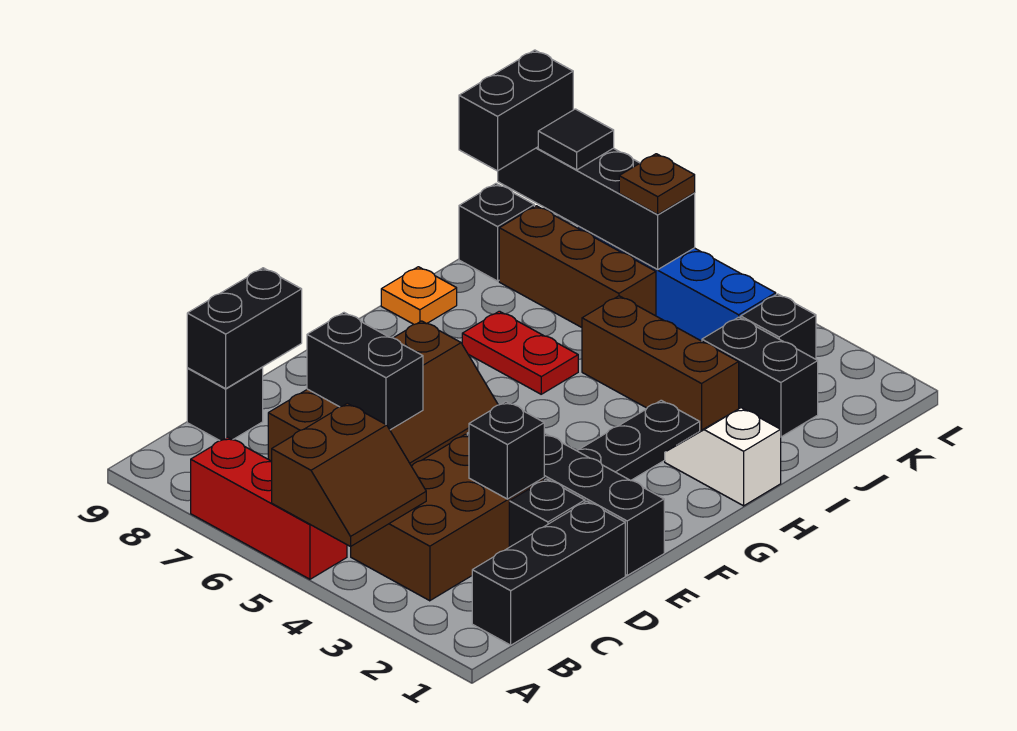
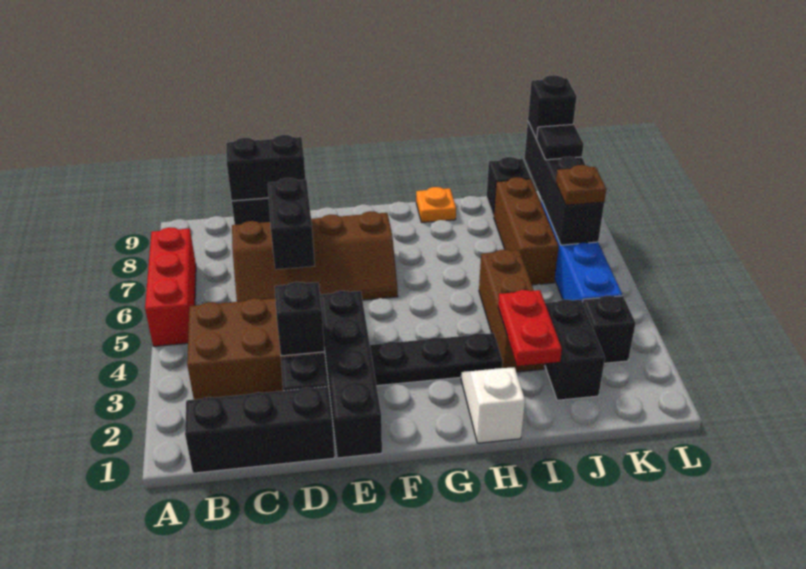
brown slope A4:B5 level 2 top 5 -> none
red plate H6:H7 level 1 -> red plate I2:I3 level 2
black brick J9:K9 level 3 -> black brick K9 level 3

